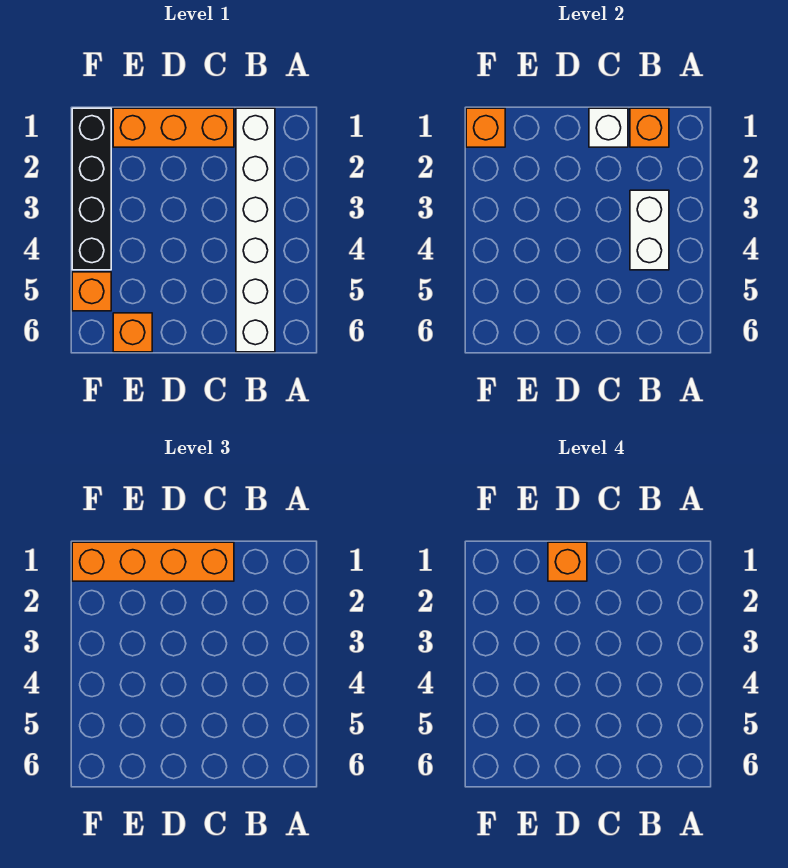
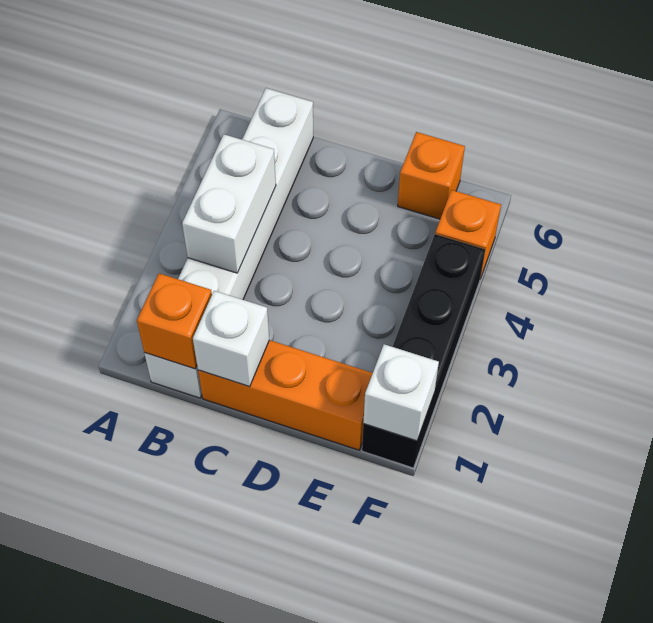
orange brick C1:F1 level 3 -> none
orange brick D1 level 4 -> none
orange brick F1 level 2 -> white brick F1 level 2

